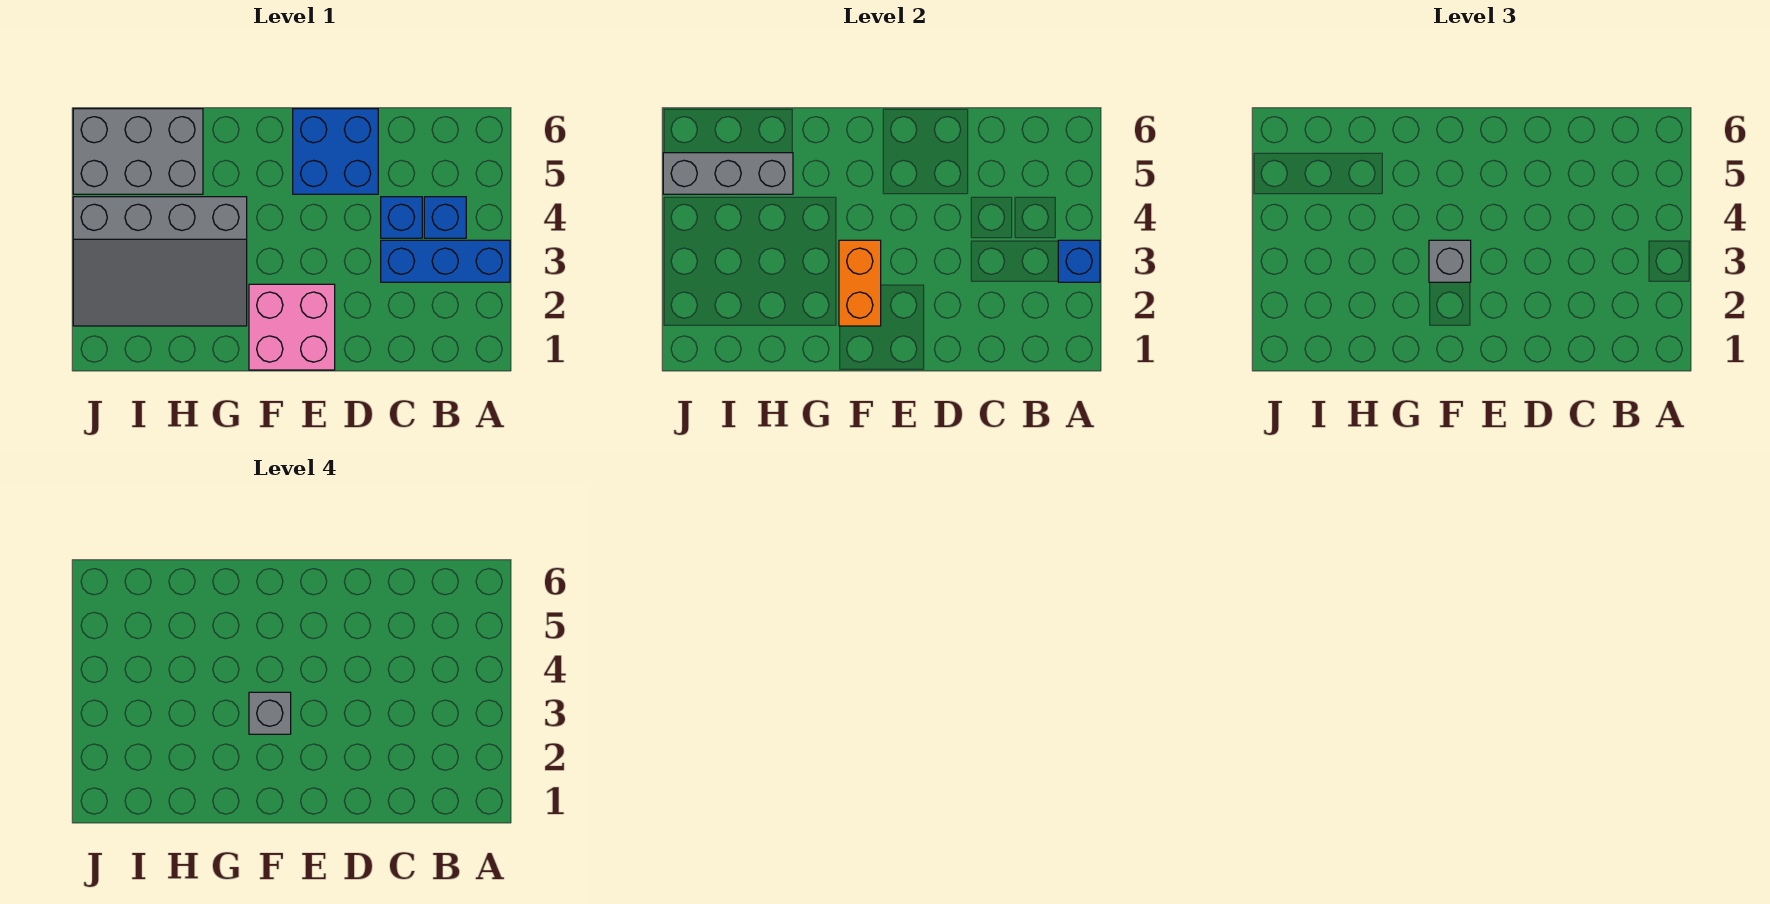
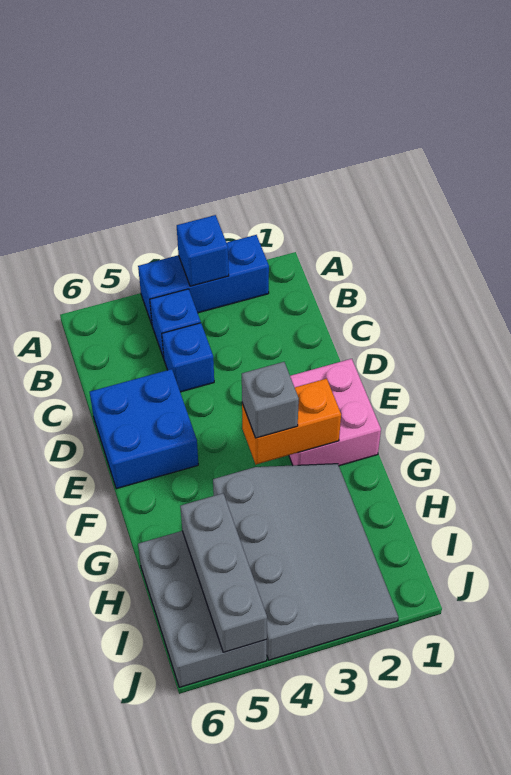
blue brick A3:C3 level 1 -> blue brick A2:A4 level 1
grey brick F3 level 4 -> none

